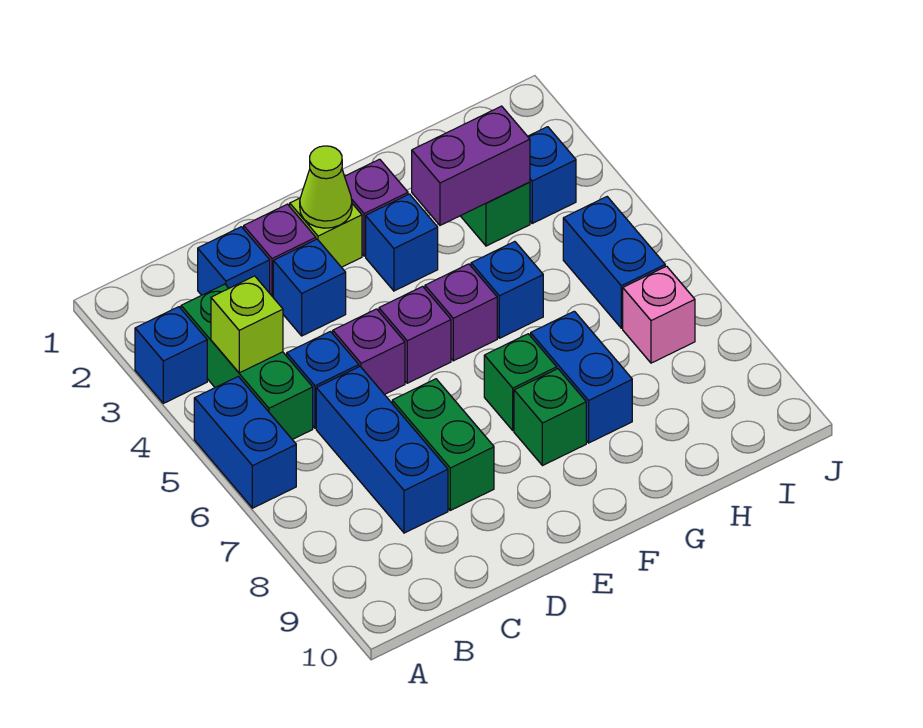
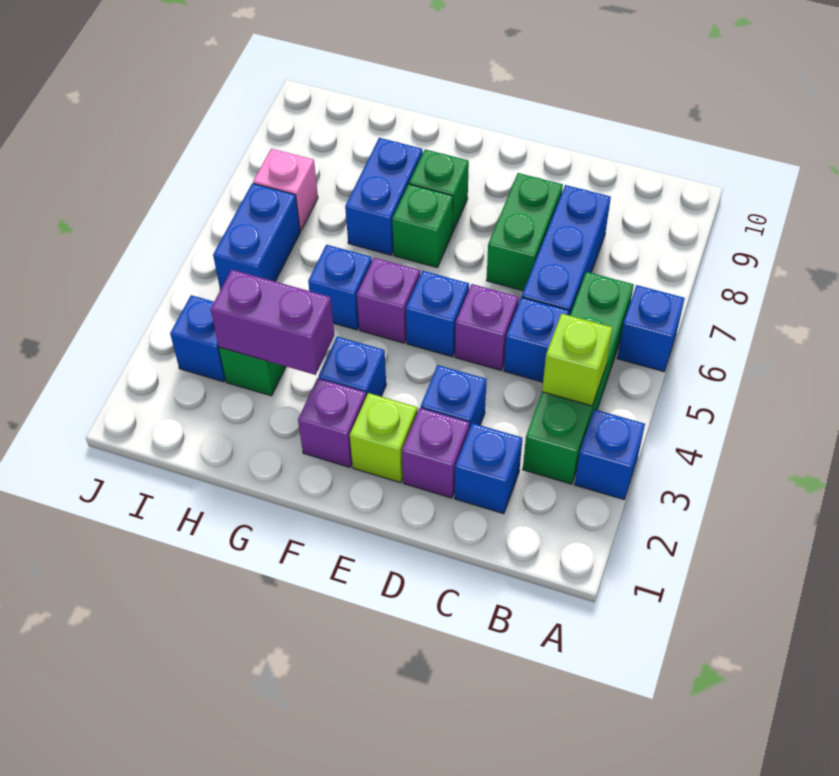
blue brick A5:A6 level 1 -> blue brick A6 level 1
green brick B3:B5 level 1 -> green brick B3:B6 level 1
lime cone E2 level 2 -> none
purple brick E5 level 1 -> blue brick E5 level 1

